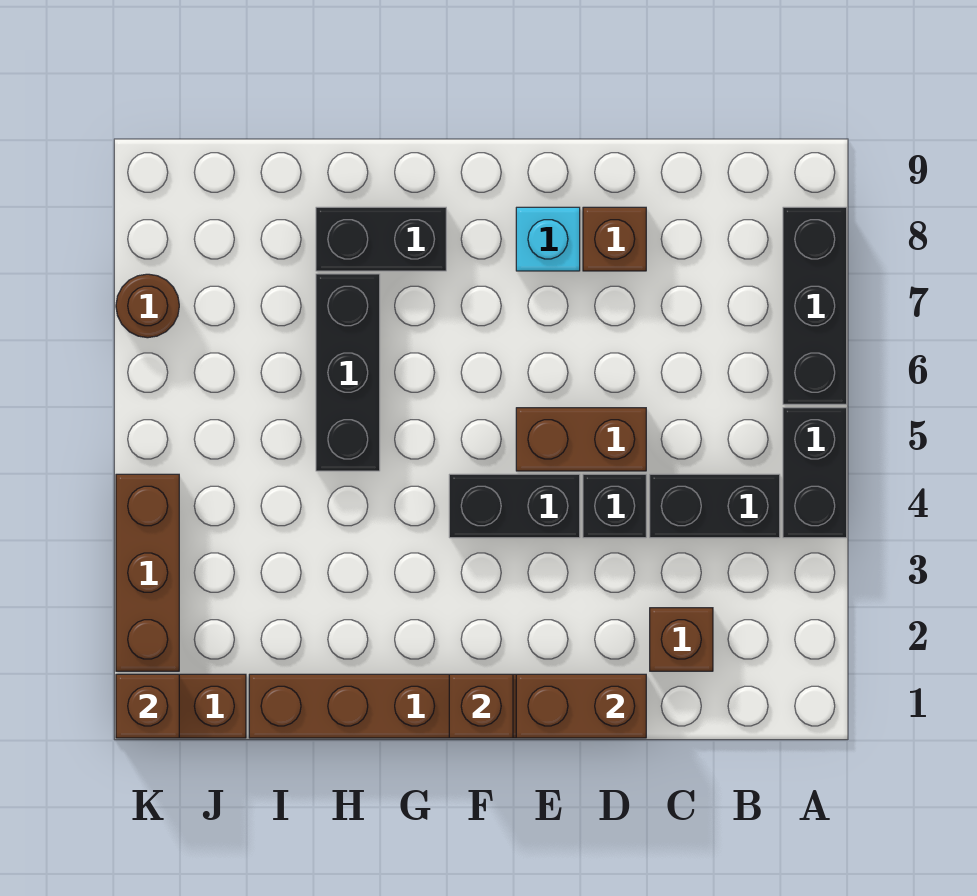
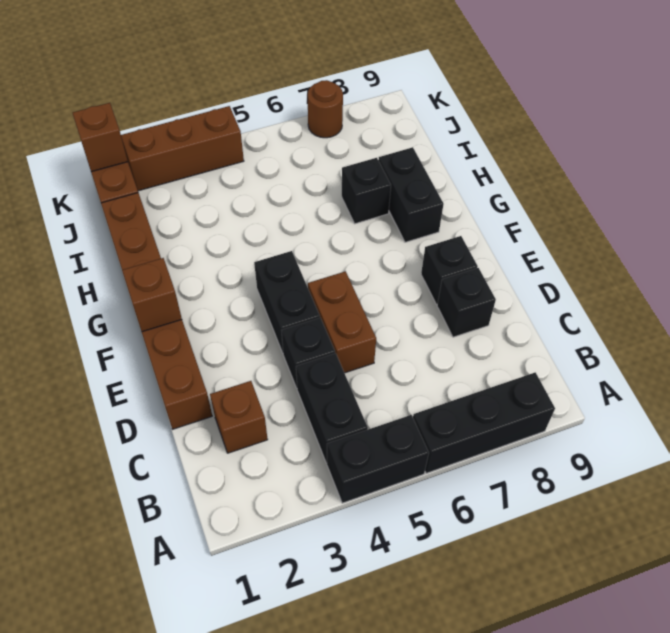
brown brick D1:E1 level 2 -> none
brown brick D8 level 1 -> black brick D8 level 1
cyan brick E8 level 1 -> black brick E8 level 1
black brick H5:H7 level 1 -> black brick H7 level 1

